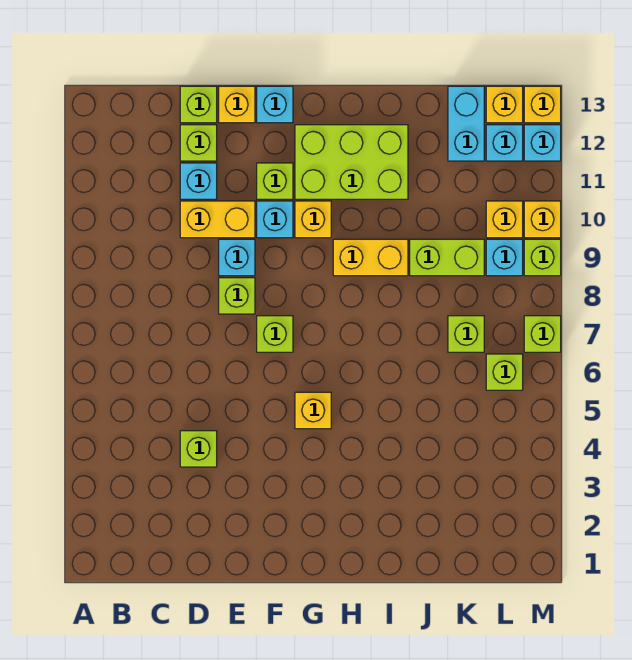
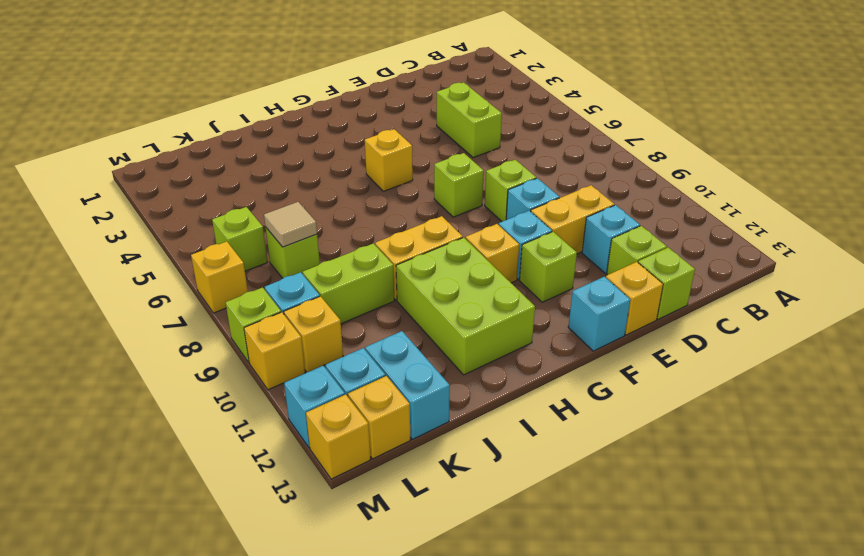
lime brick D4 level 1 -> lime brick D4:D5 level 1
lime brick G11:I12 level 1 -> lime brick H10:I12 level 1
none -> tan tile K7 level 2
lime brick M7 level 1 -> yellow brick M7 level 1

